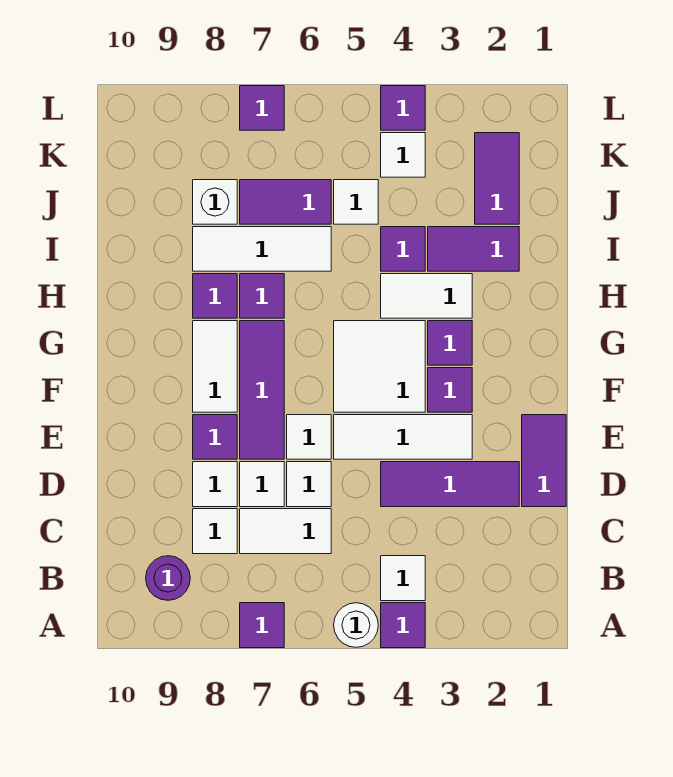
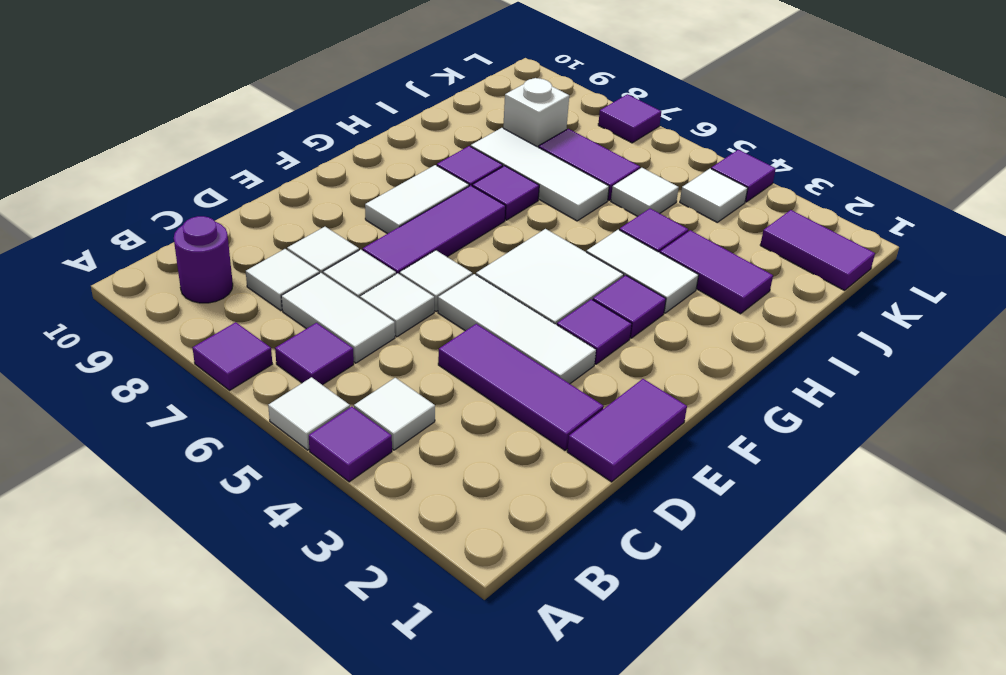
white round brick A5 level 1 -> white tile A5 level 1
purple tile E8 level 1 -> purple tile B6 level 1
purple tile J2:K2 level 1 -> purple tile K1:K2 level 1

